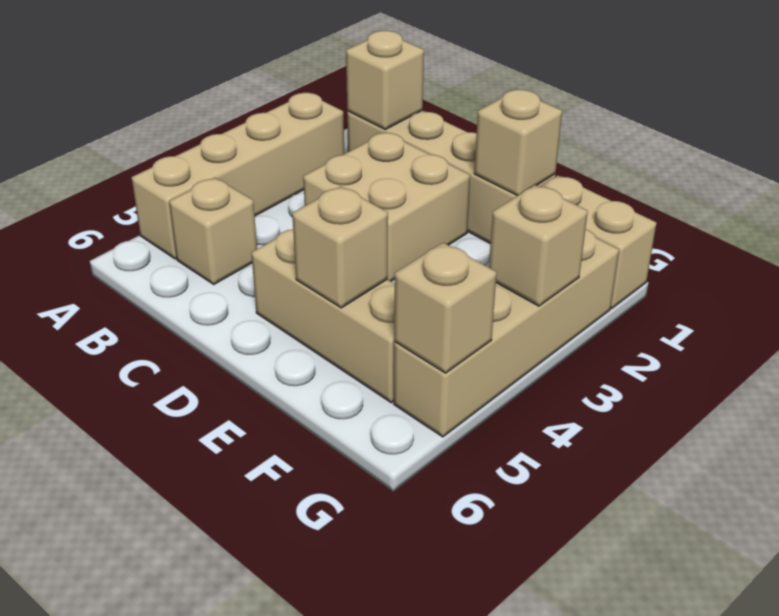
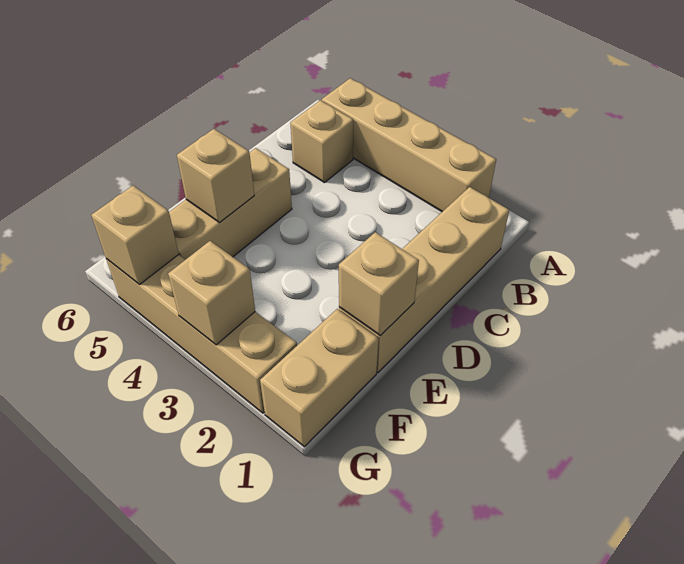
tan brick B1 level 2 -> none
tan brick C2:D3 level 1 -> none

